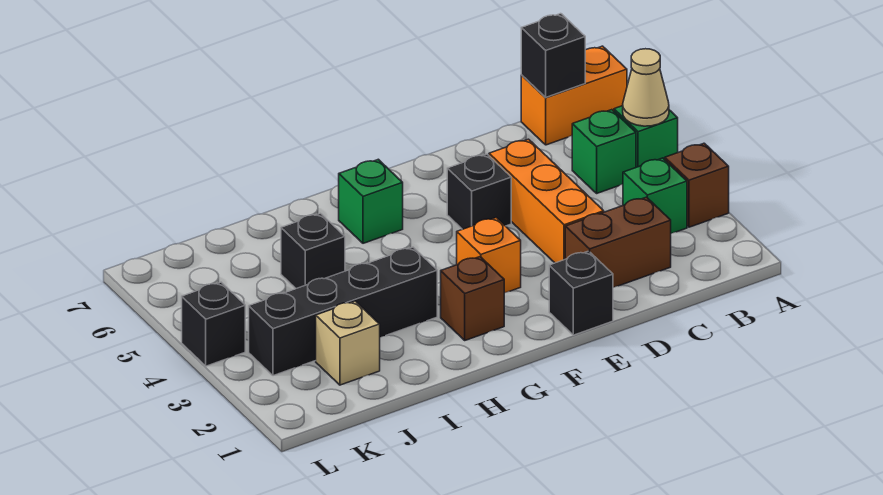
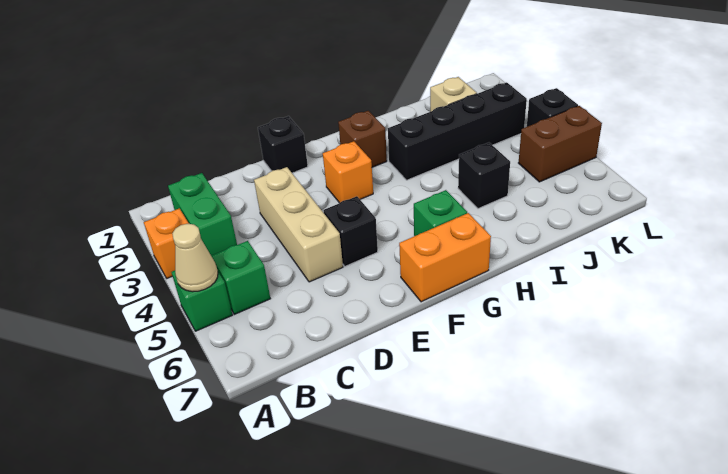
brown brick A3 level 1 -> orange brick A3 level 1
orange brick A7:B7 level 1 -> orange brick F7:G7 level 1
green brick B3 level 1 -> green brick B2:B3 level 1
black brick B7 level 2 -> none
brown brick C2:D2 level 1 -> brown brick K5:L5 level 1
orange brick D3:D5 level 1 -> tan brick D3:D5 level 1

